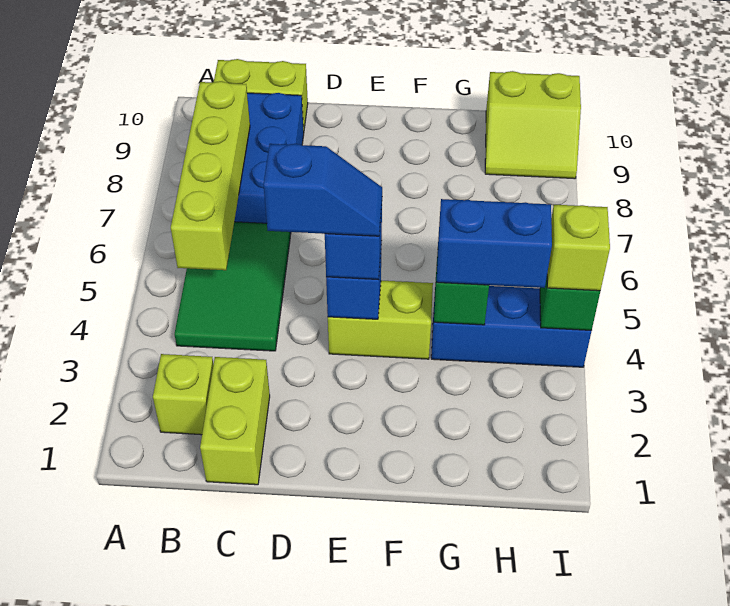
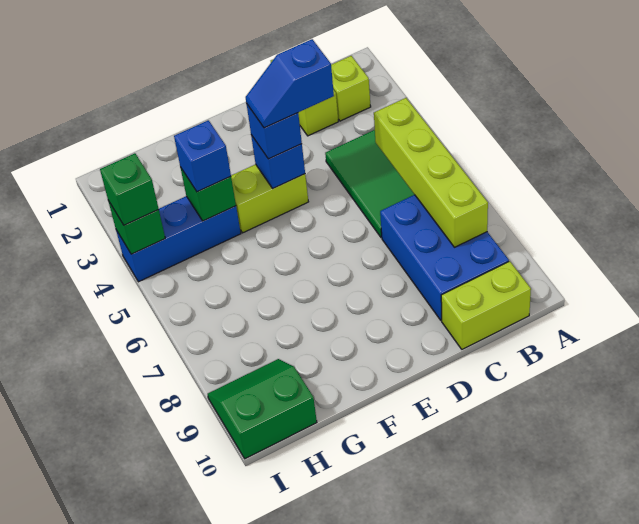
blue brick G4:H4 level 3 -> blue brick G4 level 3
lime slope H9:I10 level 1 top 10 -> green slope H9:I10 level 1 top 10
lime brick I4 level 3 -> green brick I4 level 3

